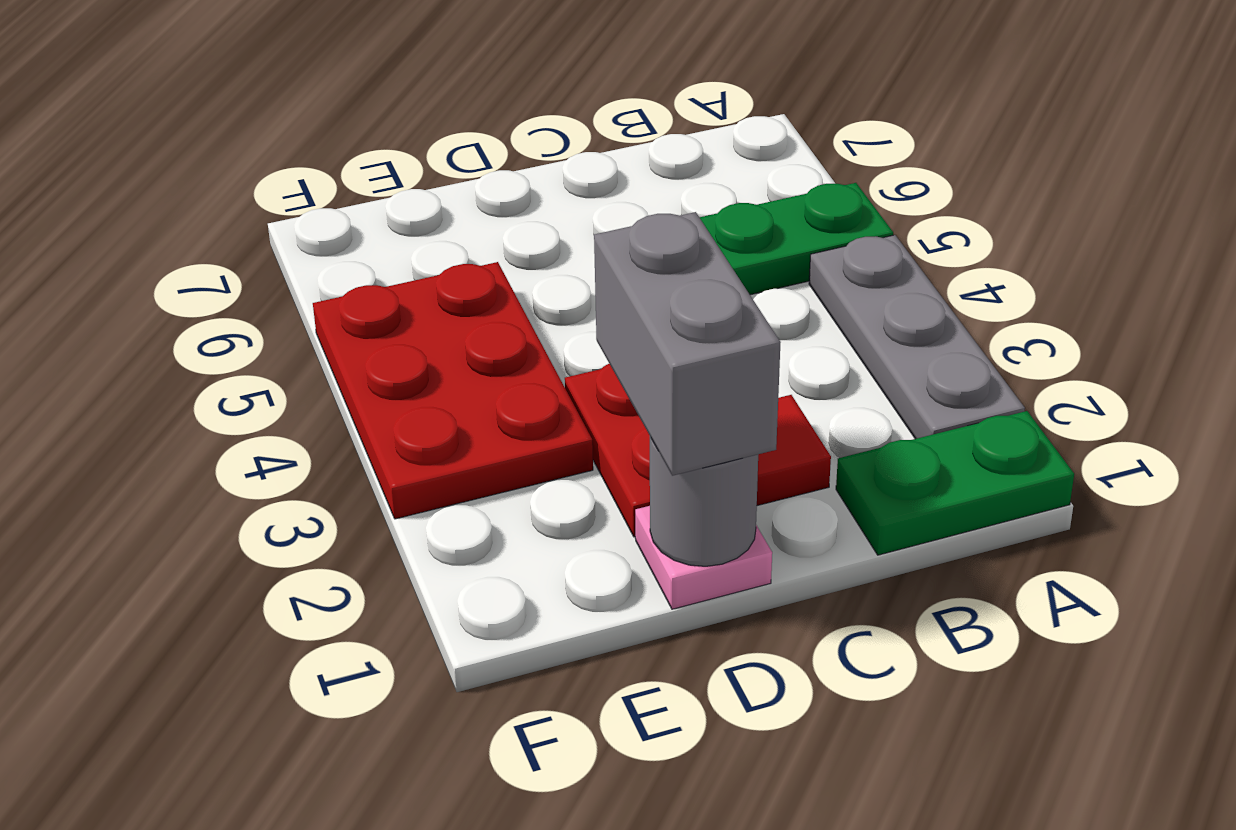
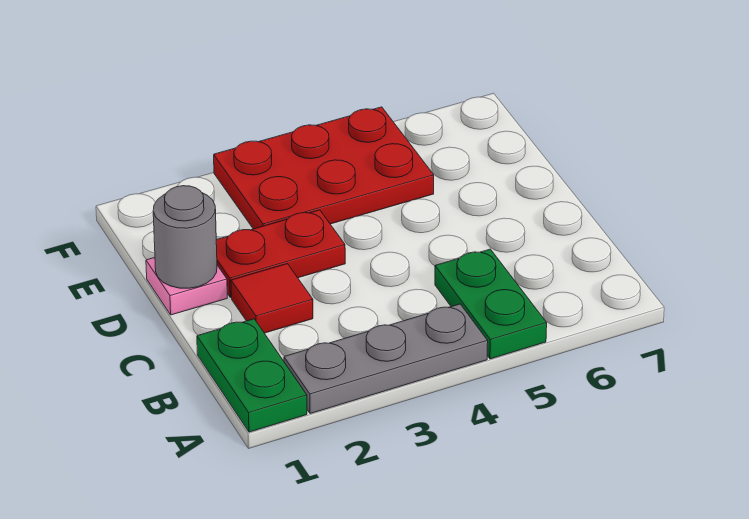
grey brick D1:D2 level 3 -> none

